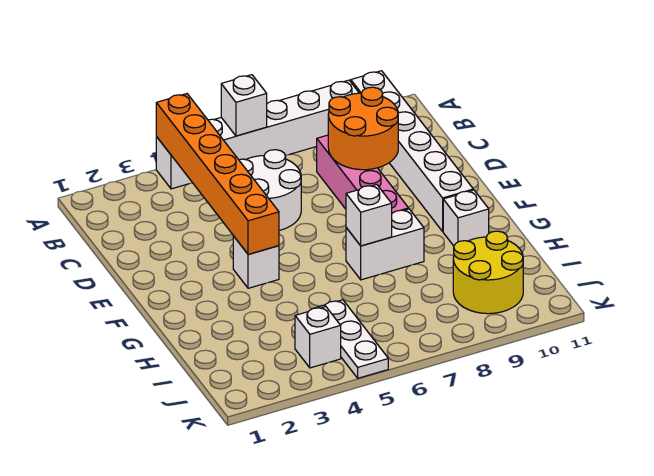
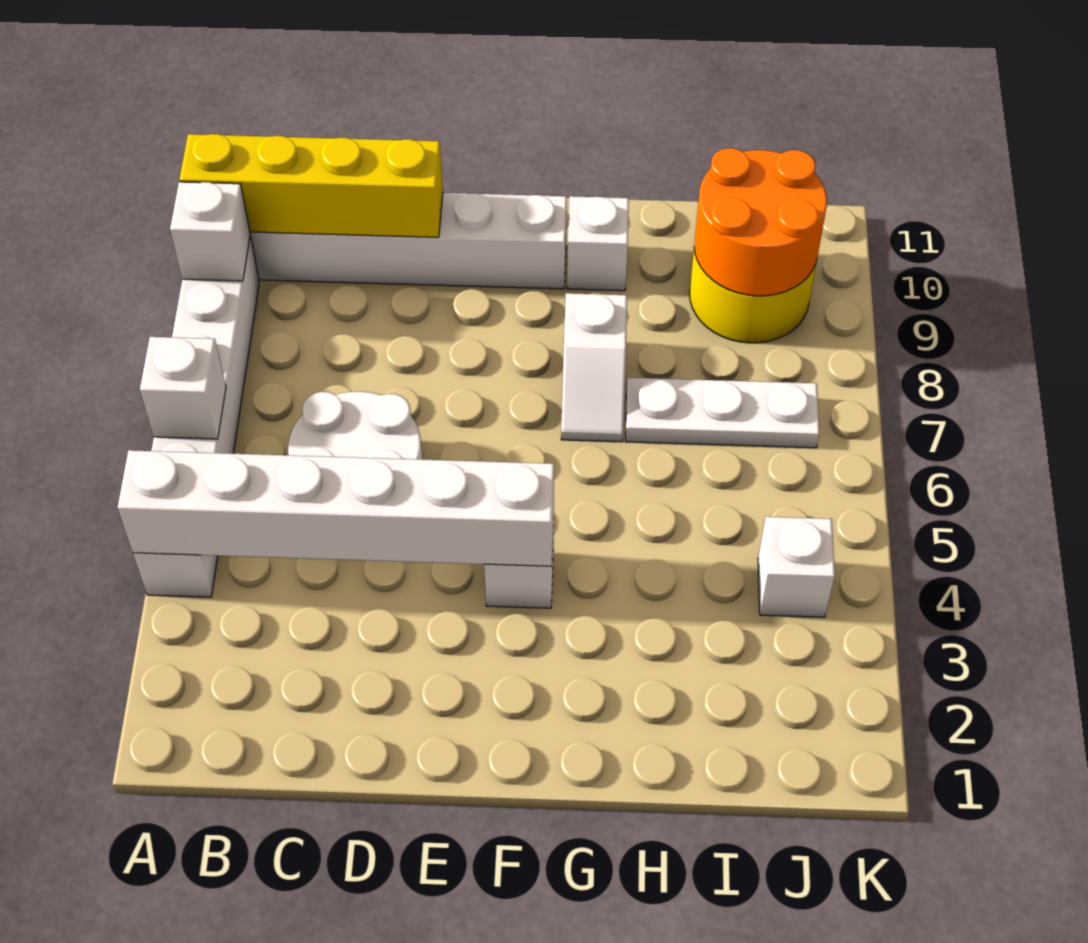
orange brick A4:F4 level 2 -> white brick A4:F4 level 2
none -> yellow brick A10:D10 level 2
pink brick C8:F8 level 1 -> none
orange round brick C8:D9 level 2 -> orange round brick I9:J10 level 2
white brick G7:G8 level 1 -> white slope G7:G8 level 1 top 8
white brick G7 level 2 -> white brick A9 level 2
white plate I5:K5 level 1 -> white plate H7:J7 level 1

